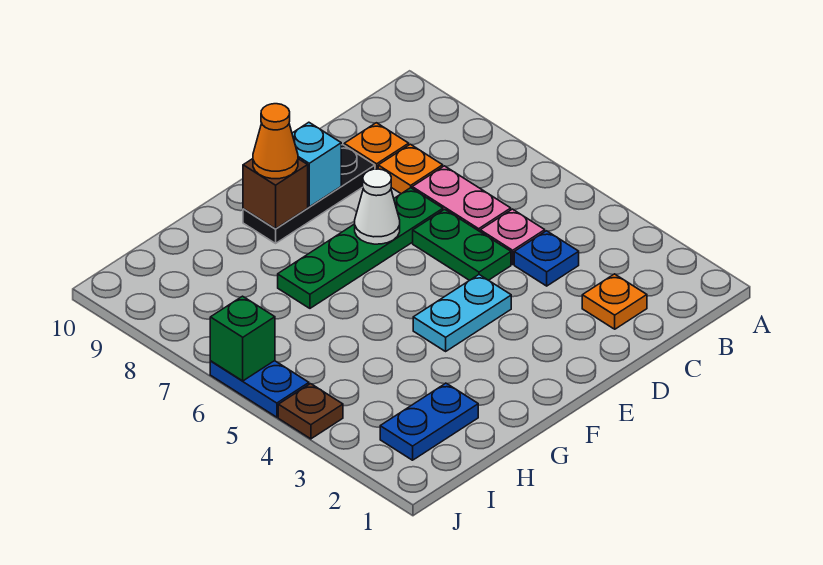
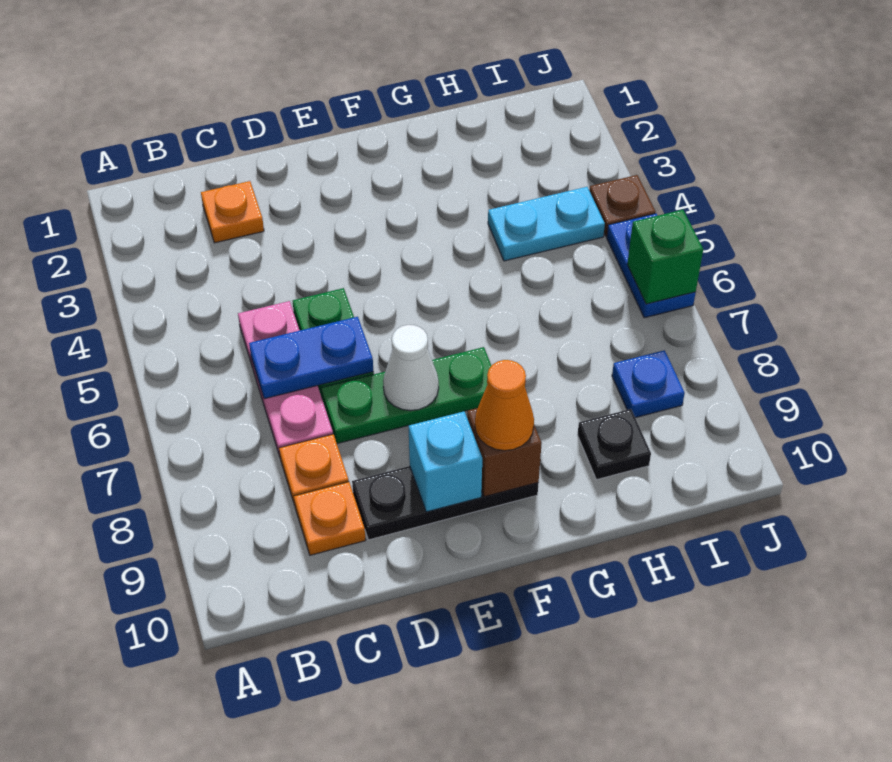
blue plate C4 level 1 -> blue plate I8 level 1
green plate D7:G7 level 1 -> green plate D7:F7 level 1
cyan plate E4:F4 level 1 -> cyan plate H4:I4 level 1
blue plate H2:I2 level 1 -> blue plate C6:D6 level 2
none -> black plate H9 level 1

